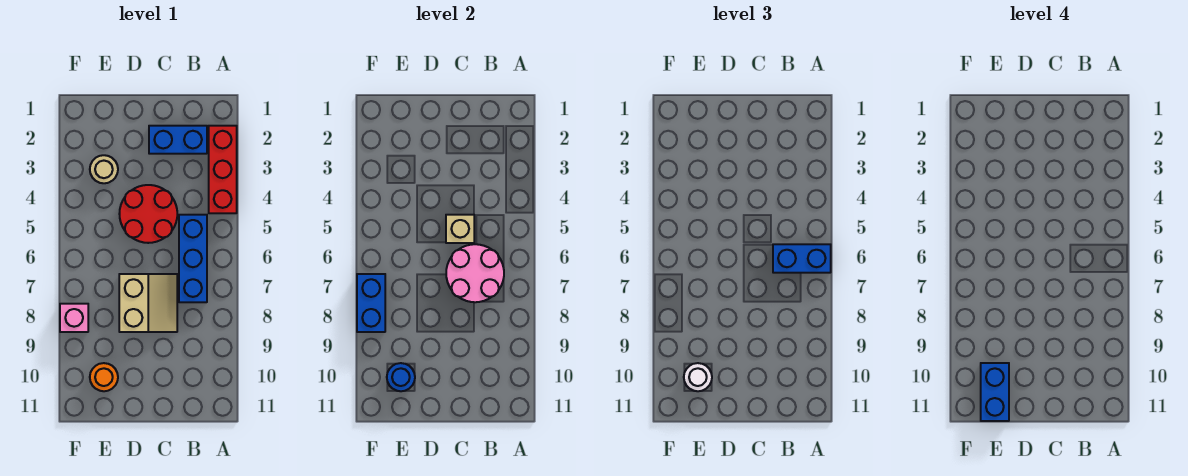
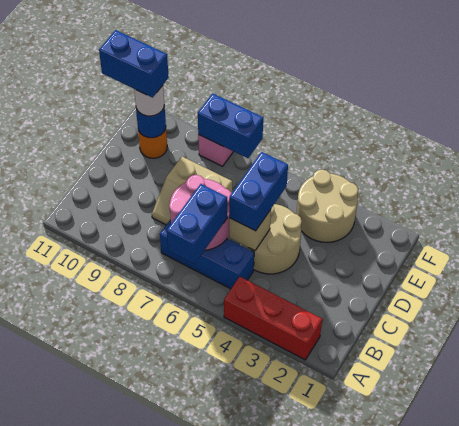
blue brick B2:C2 level 1 -> blue brick C5:D5 level 3
red round brick C4:D5 level 1 -> tan round brick C4:D5 level 1
tan round brick E3 level 1 -> tan round brick E3:F4 level 1

